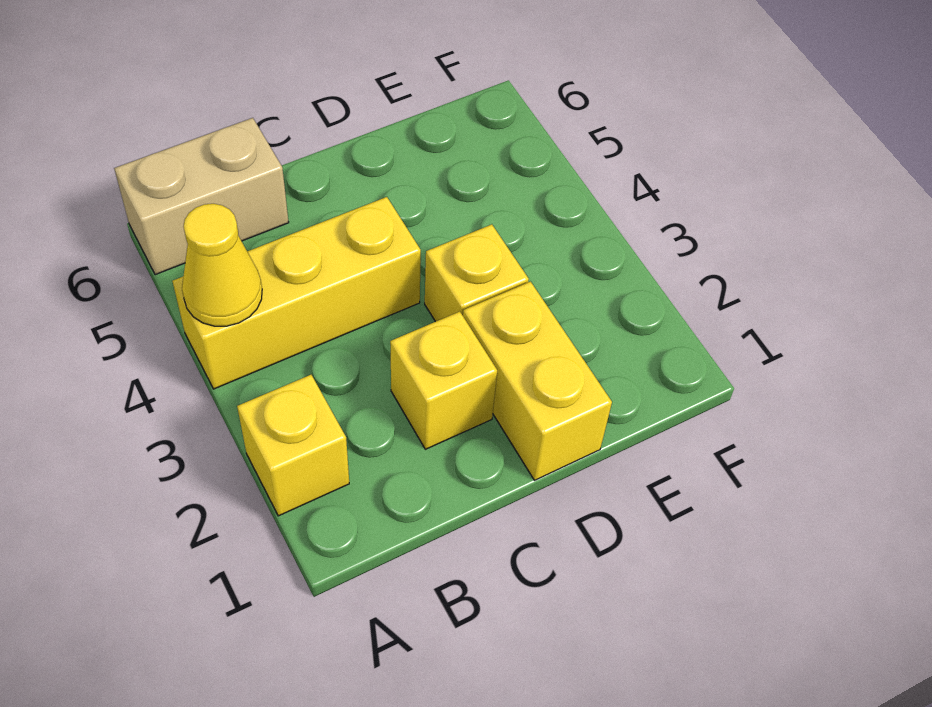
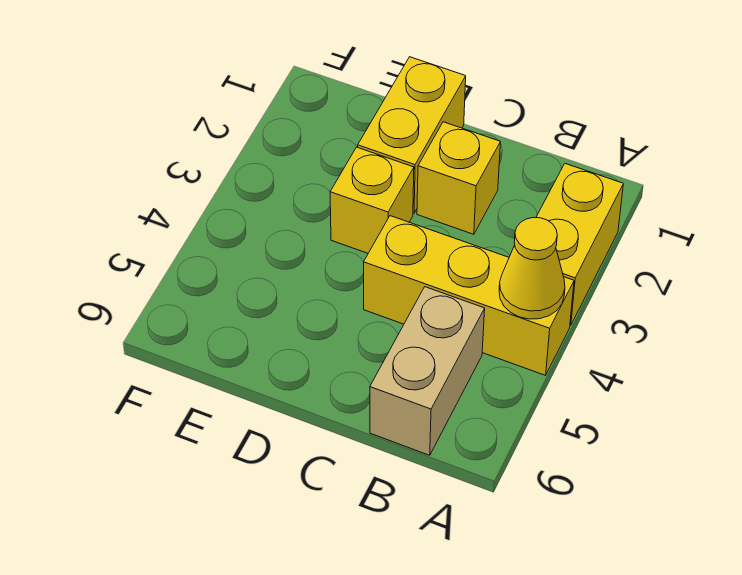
yellow brick A2 level 1 -> yellow brick A2:A3 level 1
tan brick A6:B6 level 1 -> tan brick B5:B6 level 1

